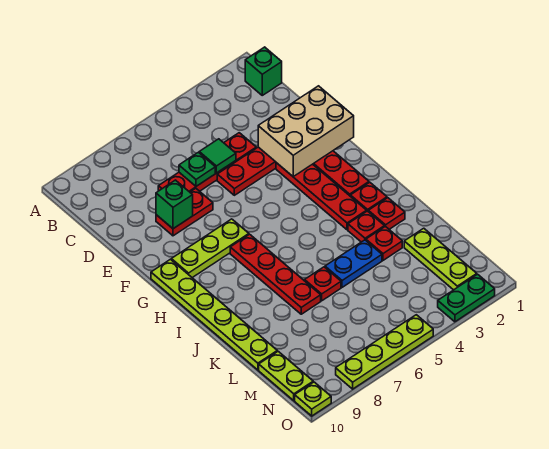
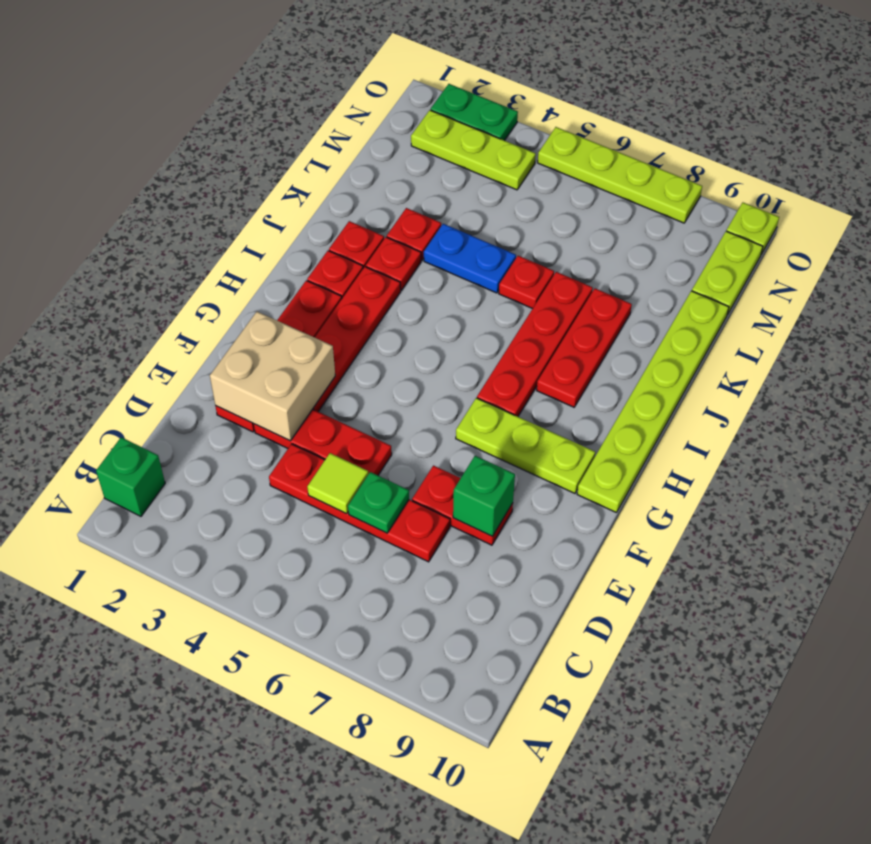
green tile D5 level 2 -> lime tile D5 level 2
tan brick E1:F3 level 2 -> tan brick E2:F3 level 2
none -> red plate I8:K8 level 1
lime plate L2:N2 level 1 -> lime plate N2:N4 level 1

